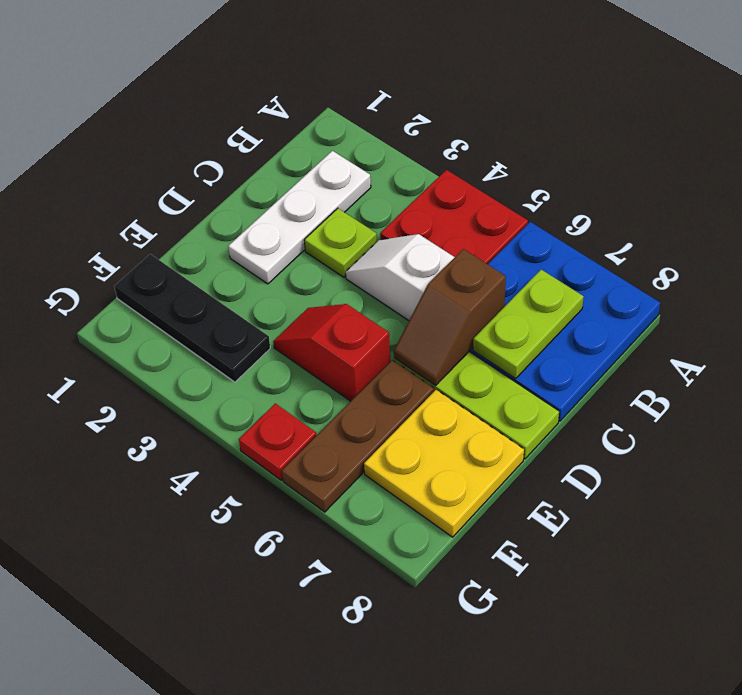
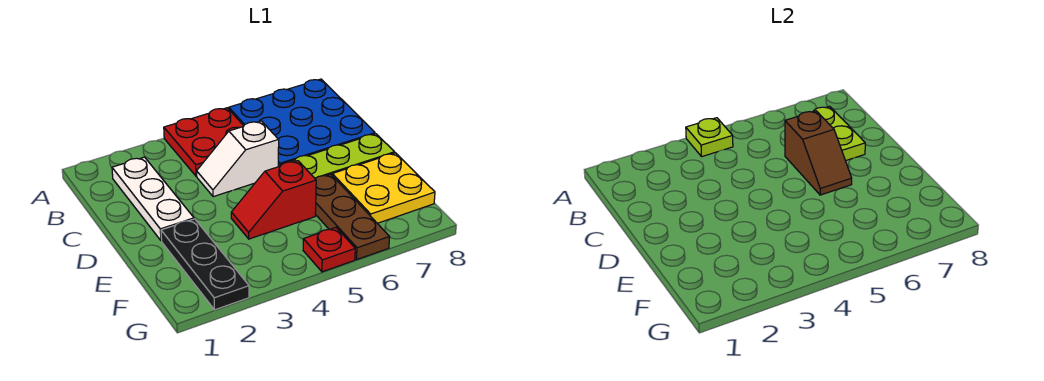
lime plate C3 level 1 -> lime plate A4 level 2
black plate F1:F3 level 1 -> black plate E2:G2 level 1

